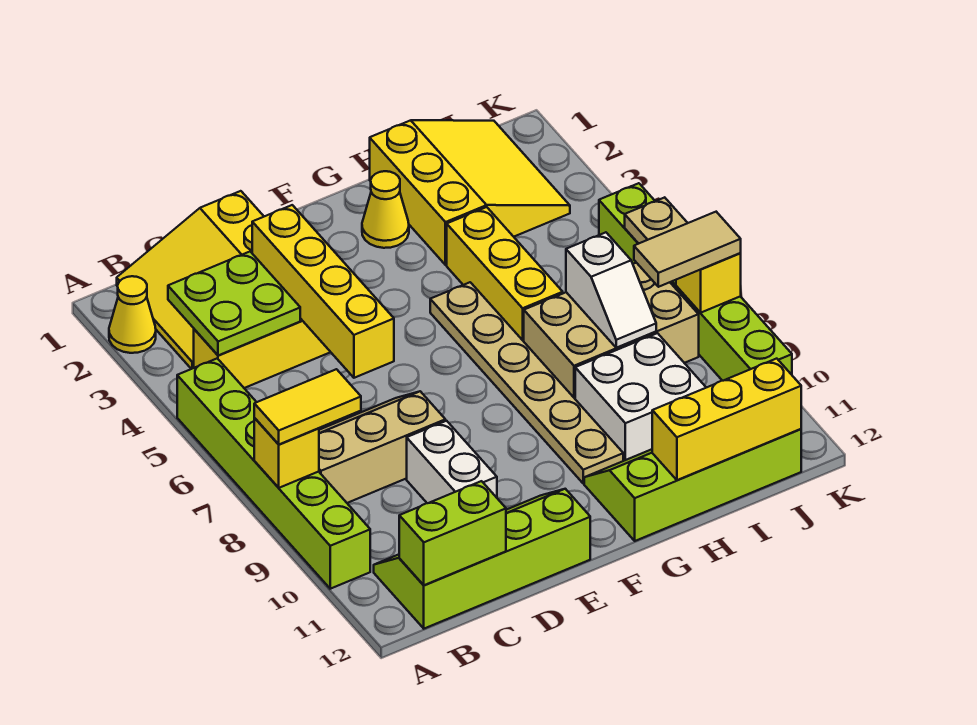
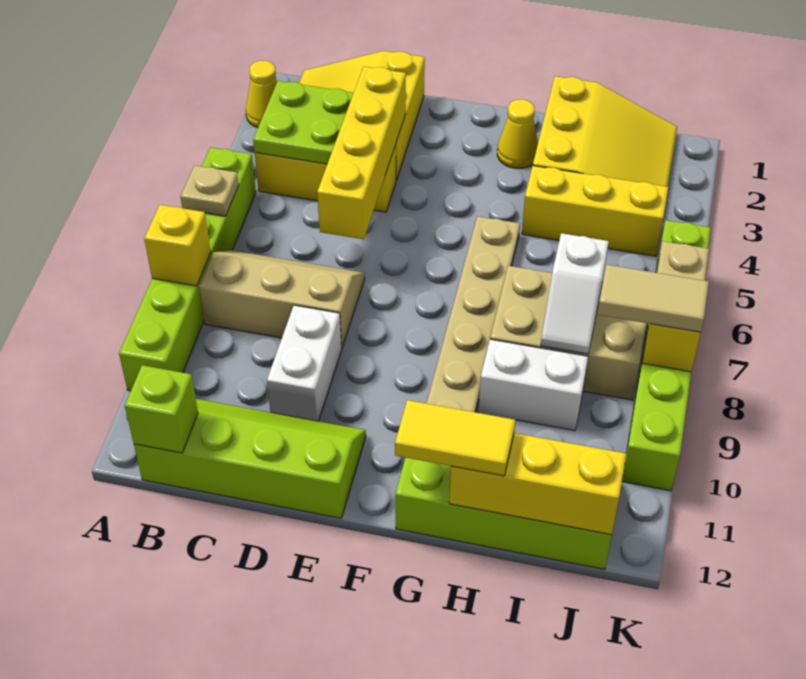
none -> tan plate A6 level 2
yellow tile A8:B8 level 3 -> yellow tile G12:H12 level 3
lime brick B12:C12 level 2 -> lime brick B12 level 2
yellow brick H4:H6 level 1 -> yellow brick H4:J4 level 1
white brick H9:I10 level 1 -> white brick H9:I9 level 1

